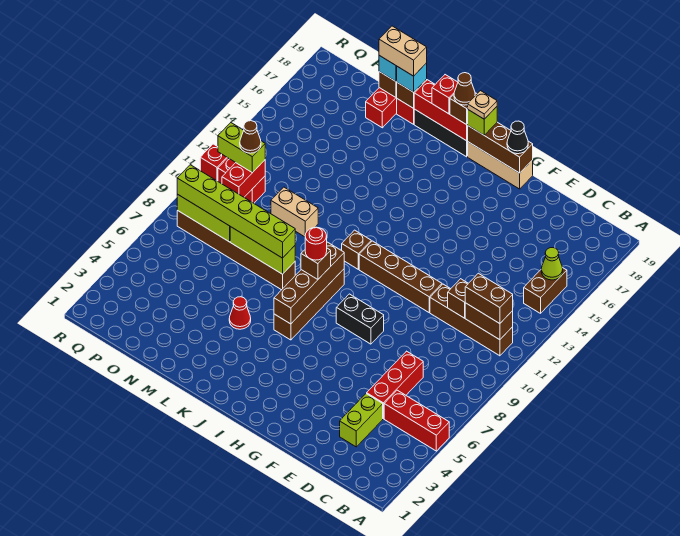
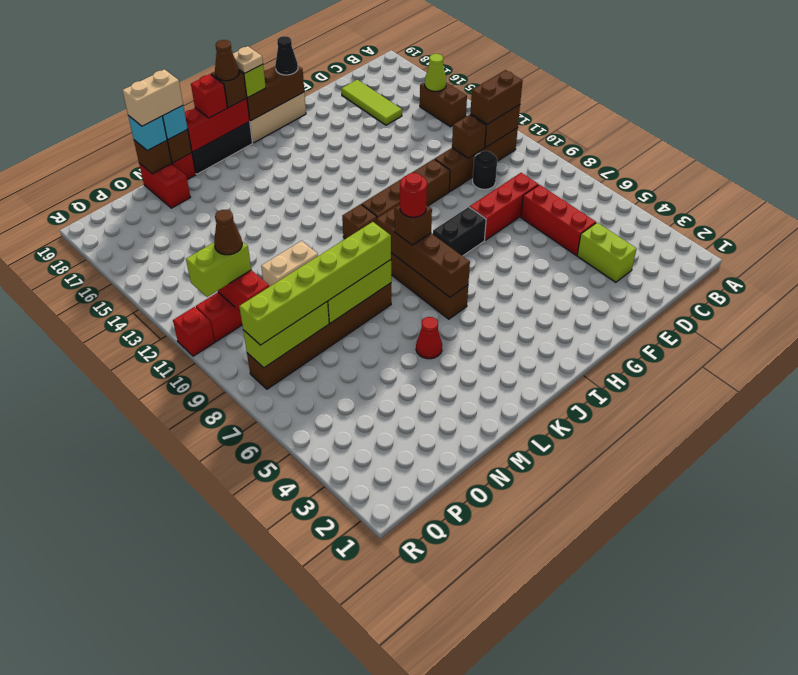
red brick A5:C5 level 1 -> red brick D8:F8 level 1
none -> black round brick D10 level 1
none -> lime tile D16:D18 level 1

